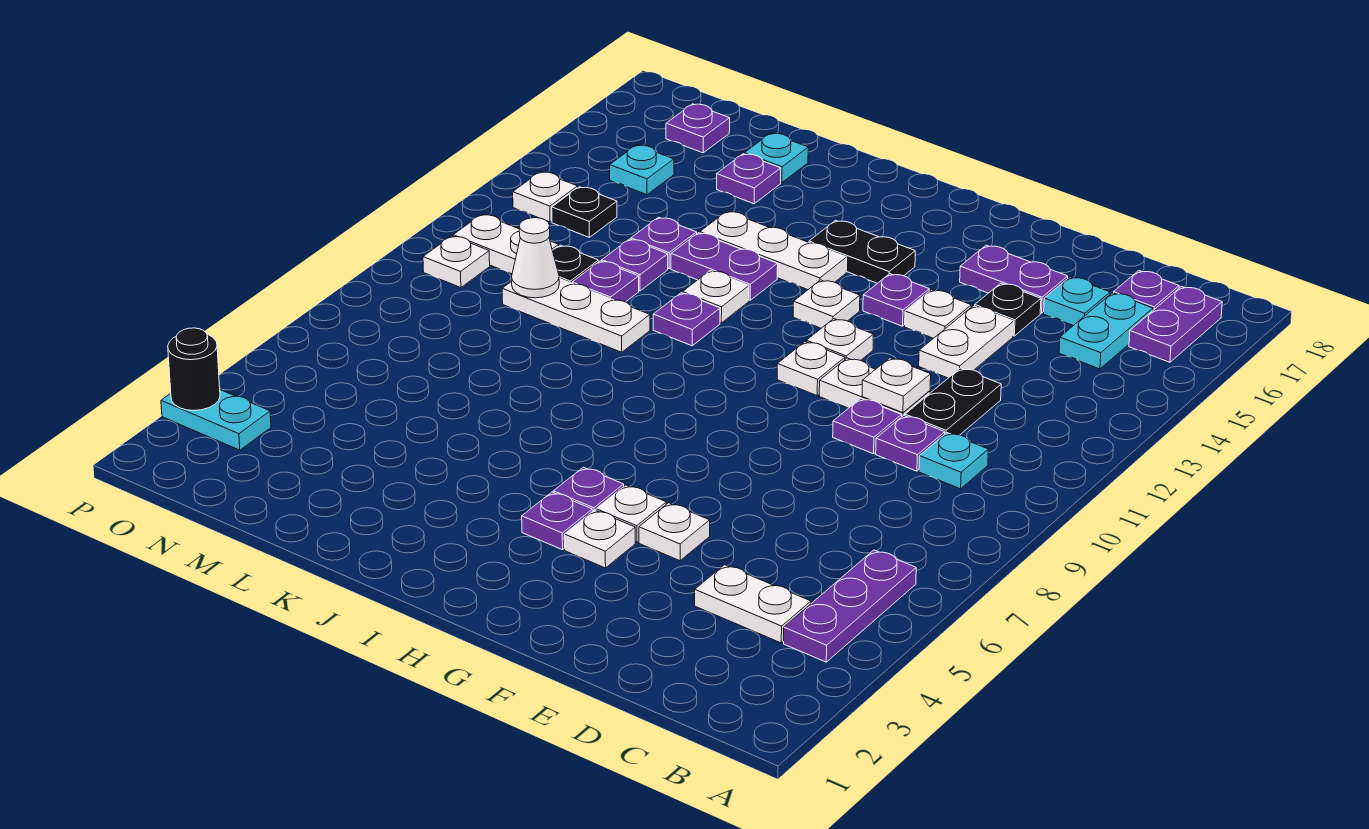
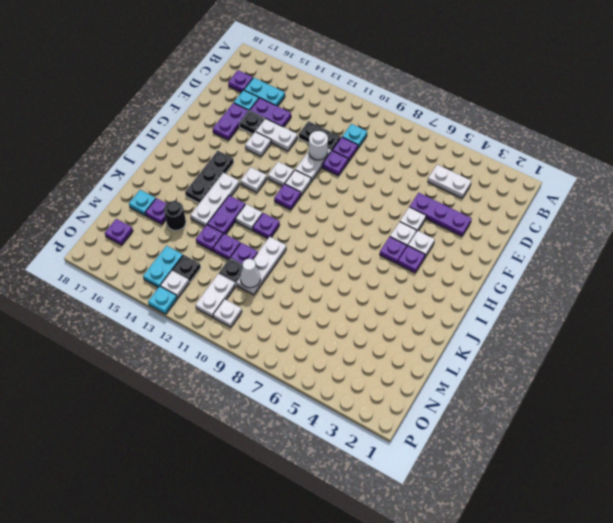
purple plate B4:B6 level 1 -> purple plate E3:E5 level 1
purple plate B16:B17 level 1 -> purple plate D14:D15 level 1
white plate C4:D4 level 1 -> white plate C4:C5 level 1
white plate E11 level 2 -> white round brick E11 level 2
purple plate G14 level 1 -> purple plate H11 level 1
black plate H15:I15 level 1 -> black plate H15:J15 level 1
cyan plate N15 level 1 -> cyan plate P13 level 1
cyan plate O3:P3 level 1 -> cyan plate N14:O14 level 1
black round brick P3 level 2 -> black round brick L15 level 1

